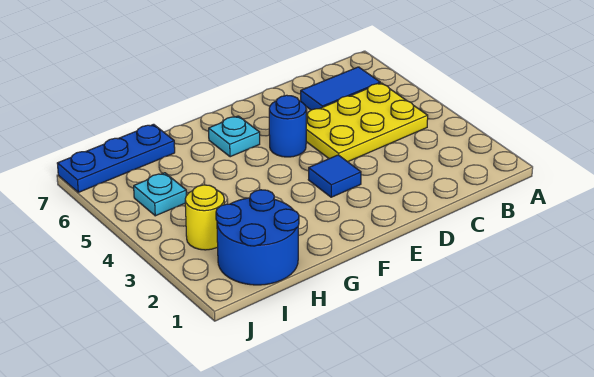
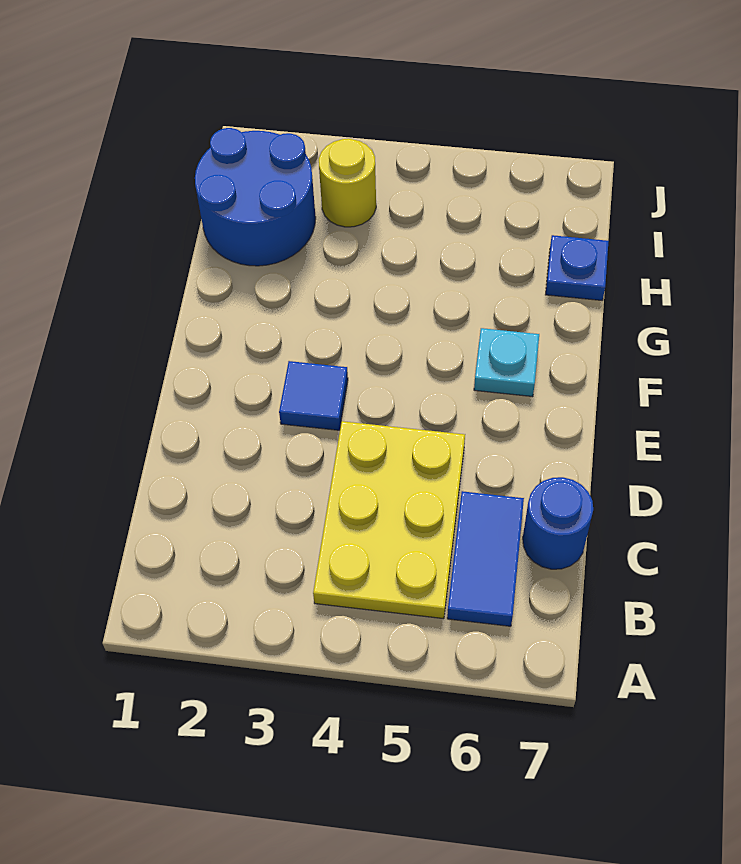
blue round brick E5 level 1 -> blue round brick C7 level 1
blue plate H7:J7 level 1 -> blue plate H7 level 1
cyan plate I5 level 1 -> none

